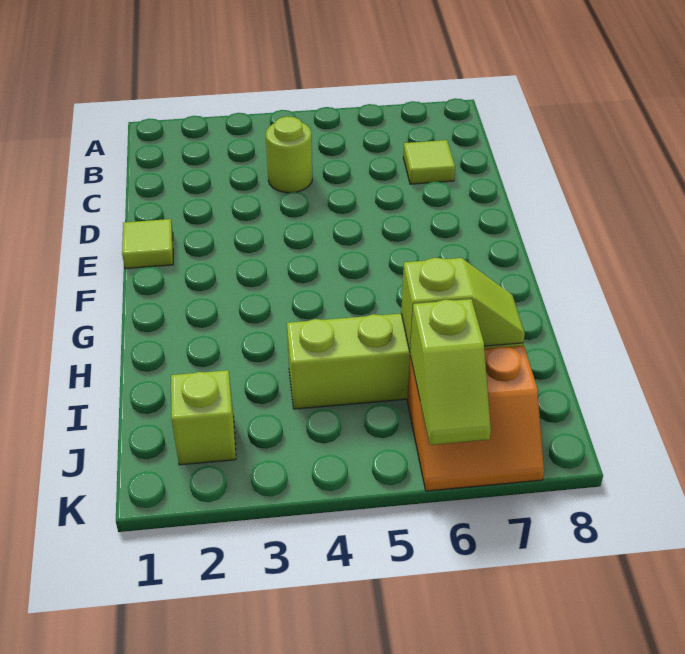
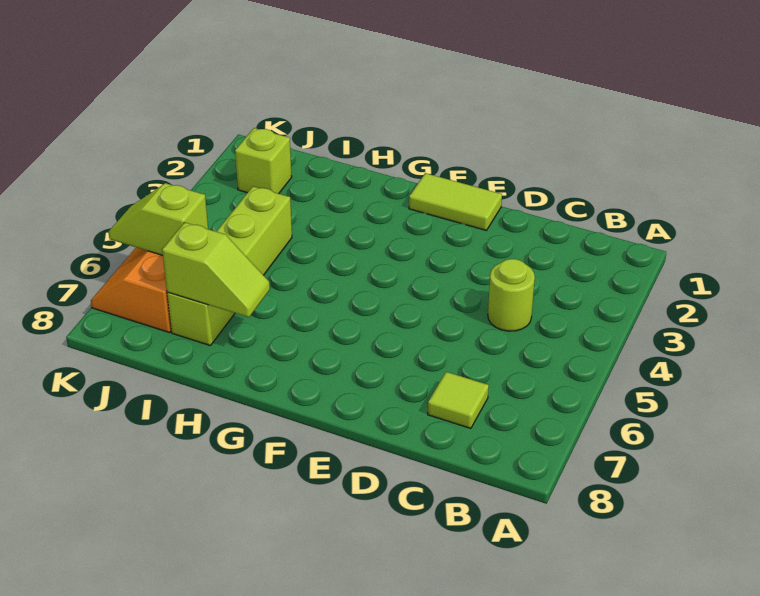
lime tile E1 level 1 -> lime tile E1:F1 level 1
lime slope I6:I7 level 2 top 6 -> lime slope H7:I7 level 2 top I

